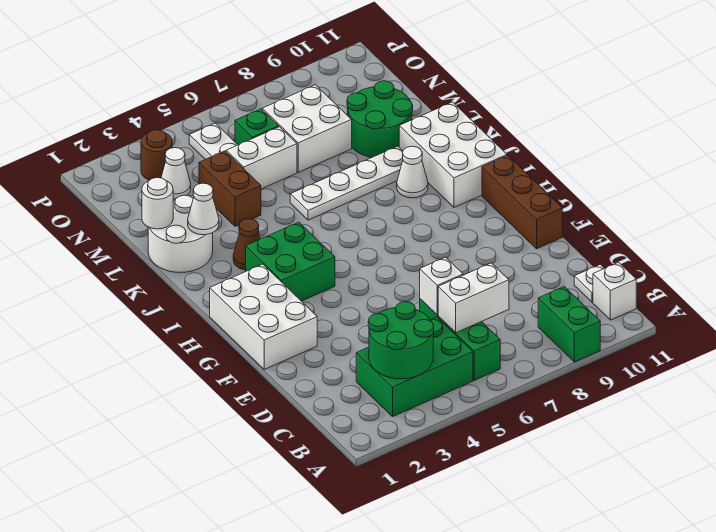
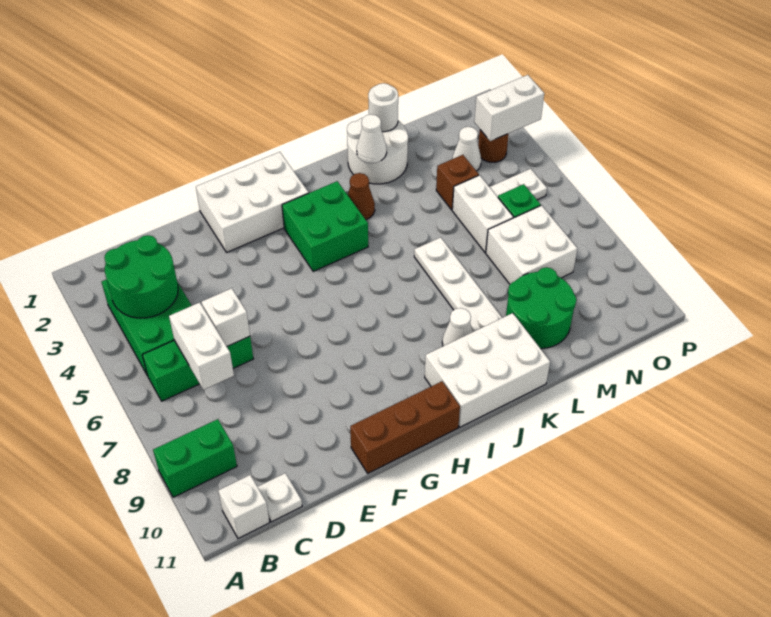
brown brick L4:M4 level 1 -> brown brick M4 level 1
none -> white brick O3:P3 level 2

